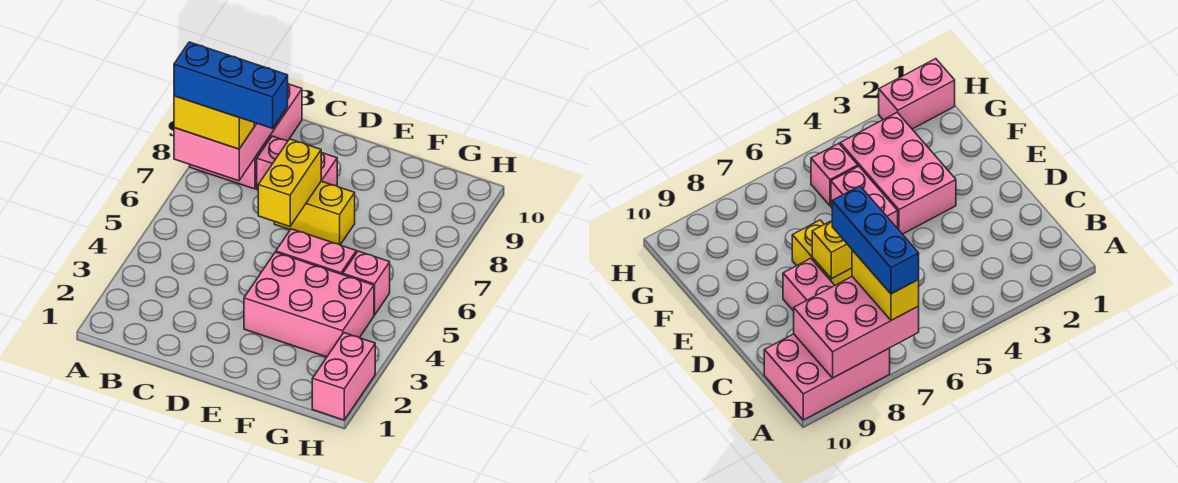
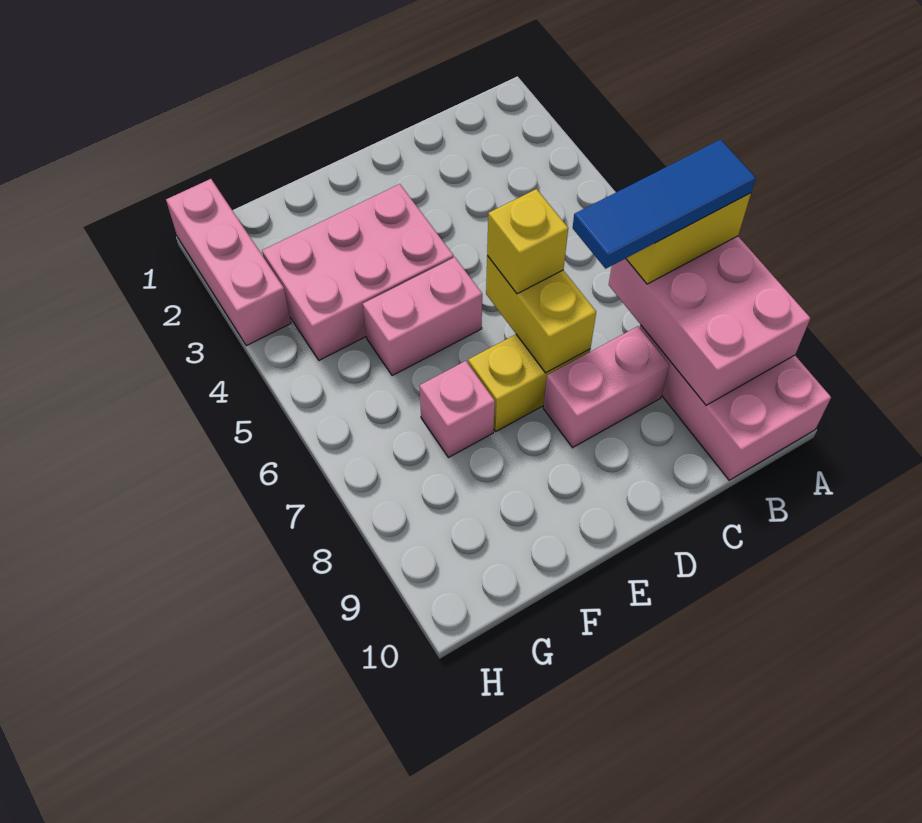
blue brick A7:C7 level 4 -> blue tile A7:C7 level 4
none -> yellow brick D6 level 3
pink brick G5 level 1 -> pink brick F7 level 1
pink brick H1:H2 level 1 -> pink brick H1:H3 level 1

